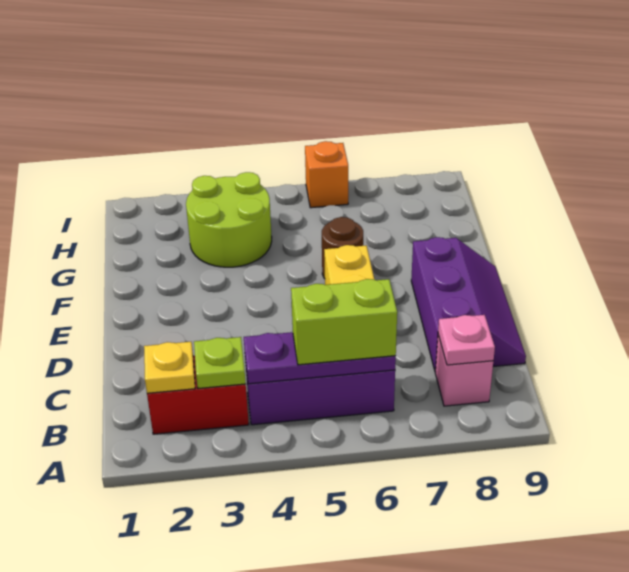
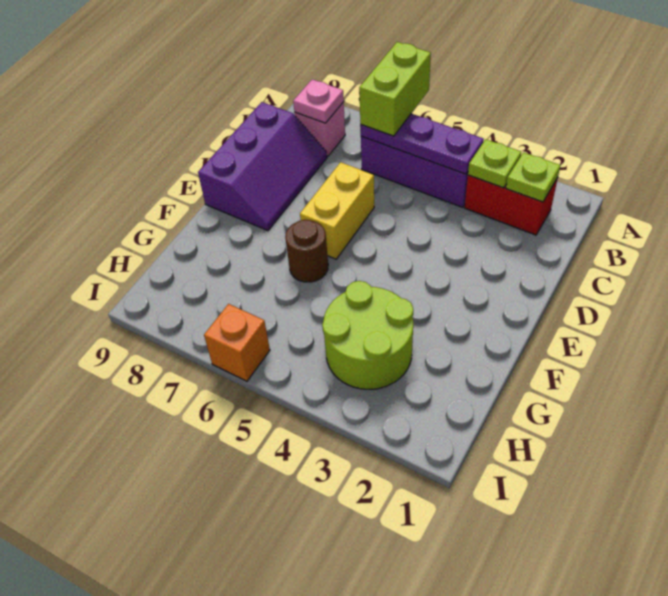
yellow plate B2 level 2 -> lime plate B2 level 2
lime brick B5:B6 level 3 -> lime brick A6:B6 level 3
purple slope C8:E9 level 1 top 8 -> purple slope C8:E9 level 1 top 9

